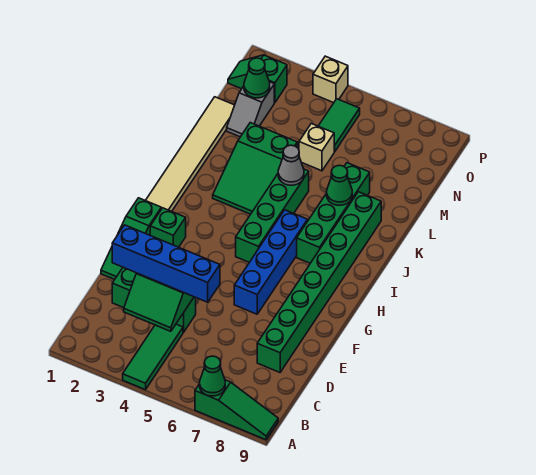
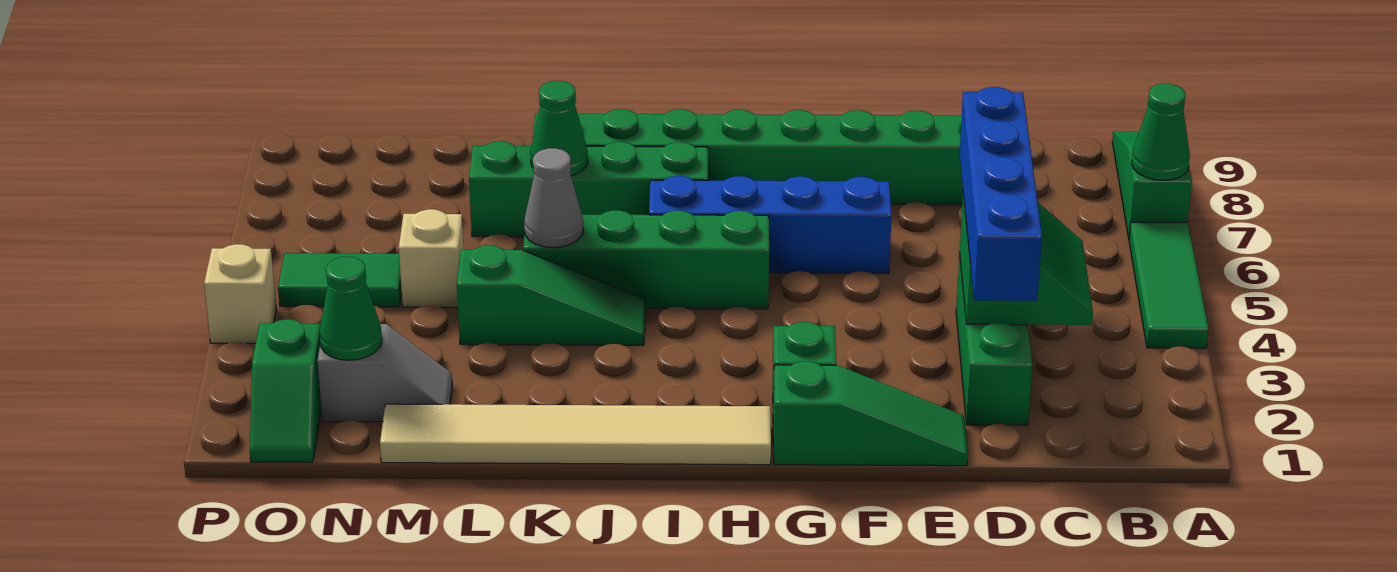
green tile A4:C4 level 1 -> green tile A4:A6 level 1
green slope J3:L4 level 1 top L -> green slope J4:L4 level 1 top L

